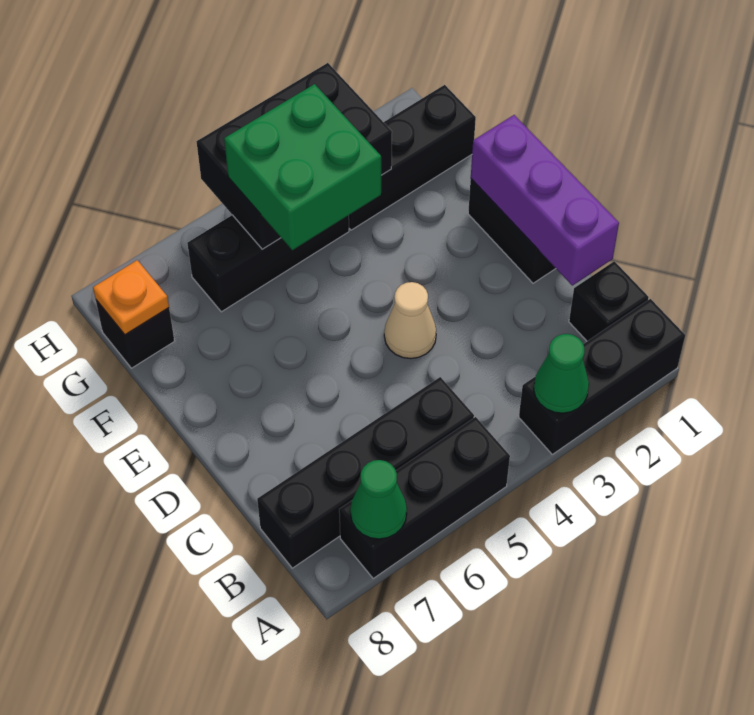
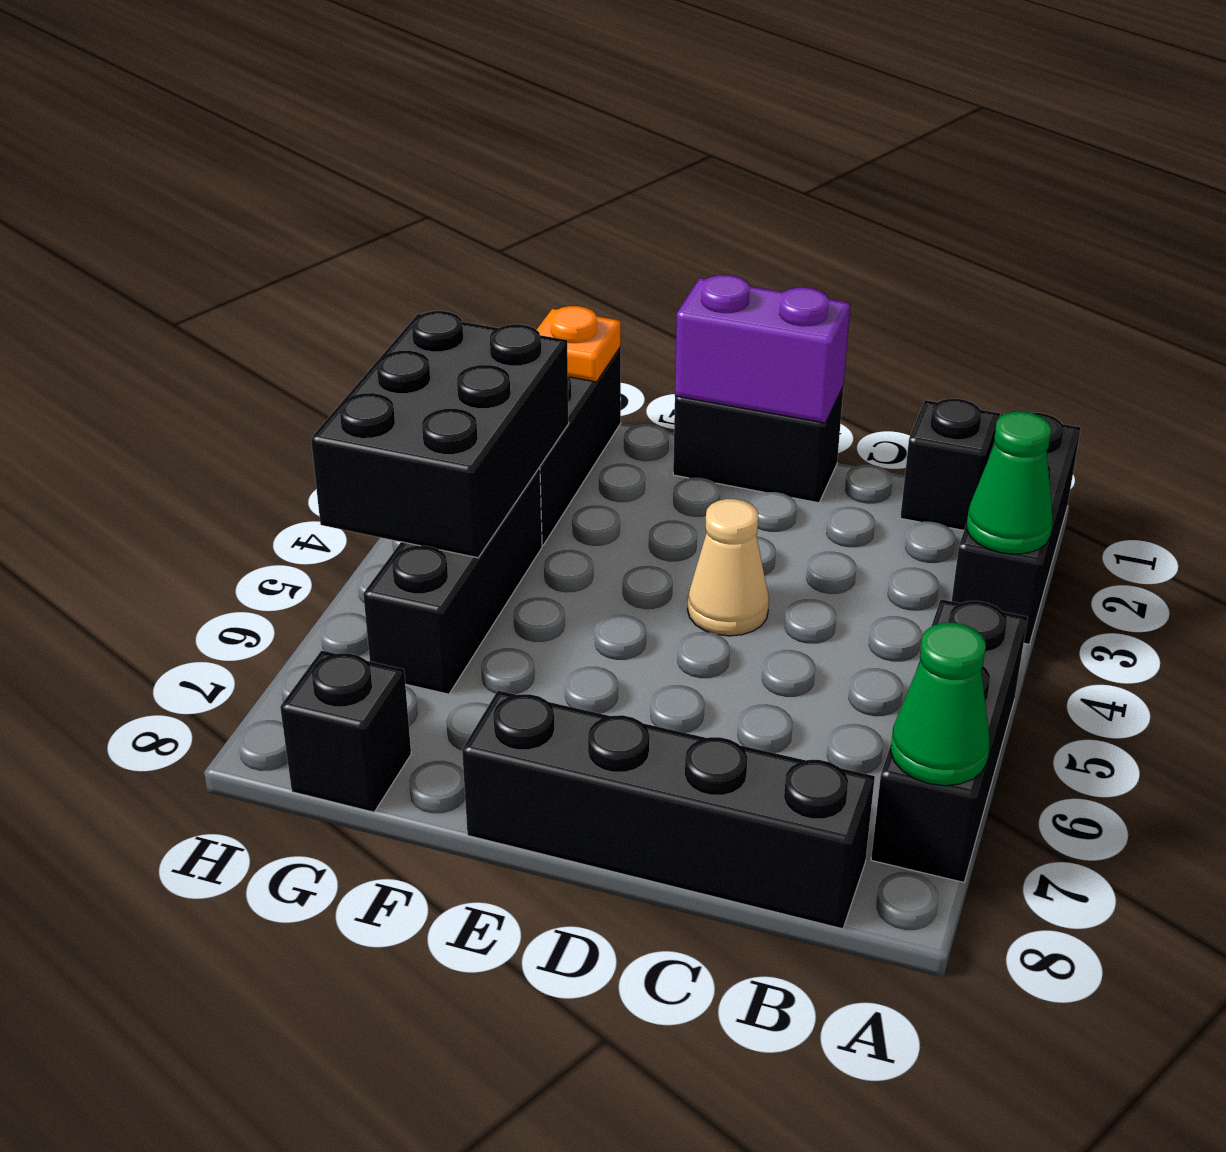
black brick B5:B8 level 1 -> black brick B8:E8 level 1
purple brick C1:E1 level 2 -> purple brick D1:E1 level 2
green brick F4:G5 level 3 -> none
orange plate G8 level 2 -> orange plate G1 level 2

